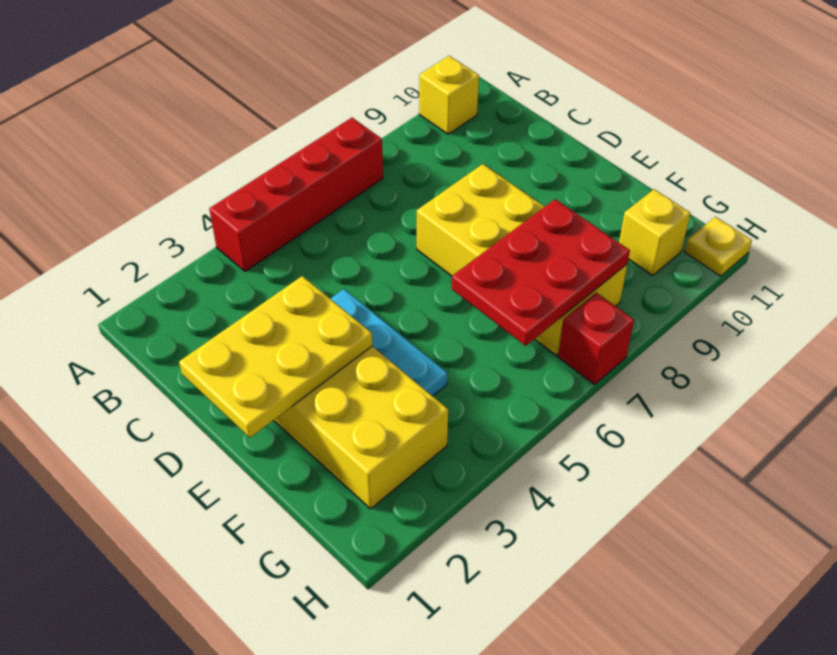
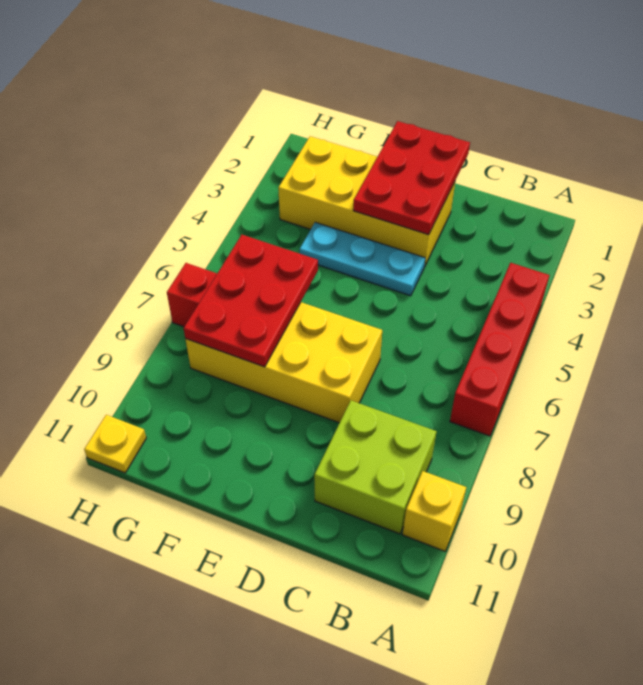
none -> lime brick B9:C10 level 1
yellow plate D1:E3 level 2 -> red plate D1:E3 level 2
yellow brick G10 level 1 -> none

